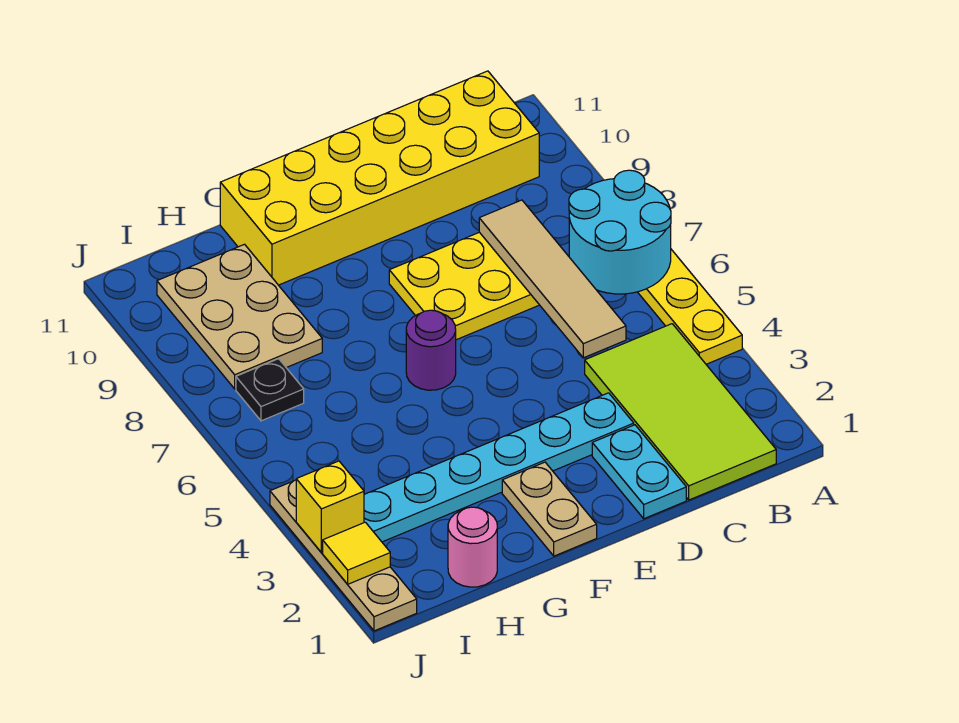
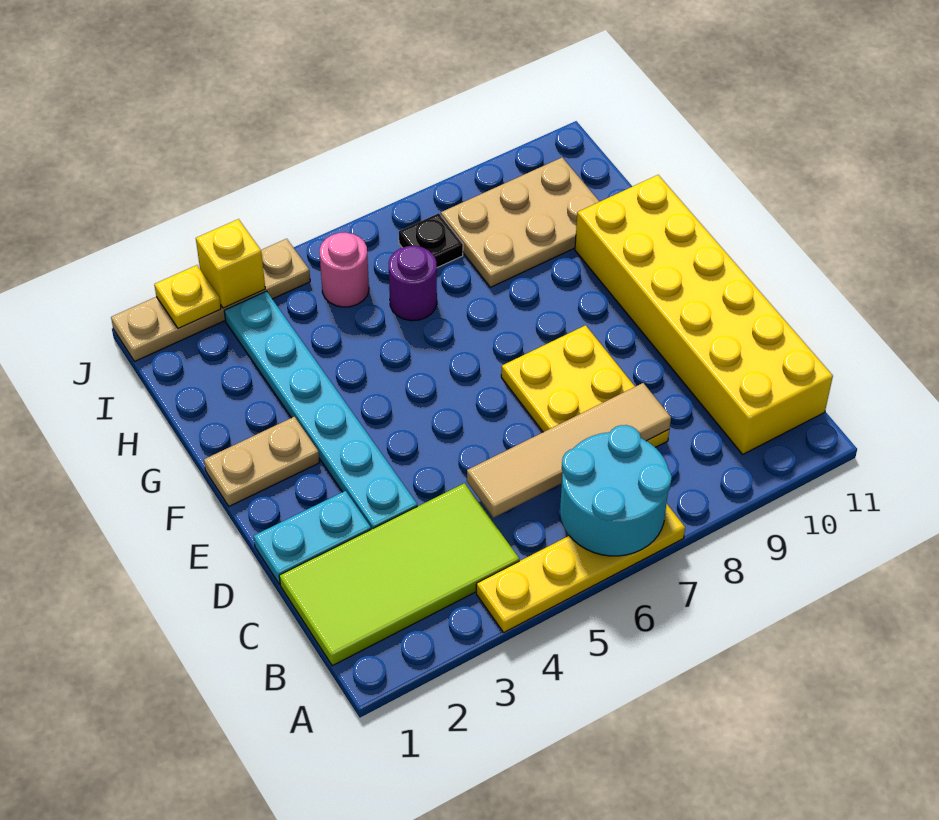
purple round brick F6 level 1 -> purple round brick H6 level 1
pink round brick H1 level 1 -> pink round brick I5 level 1
yellow tile J2 level 2 -> yellow plate J2 level 2

